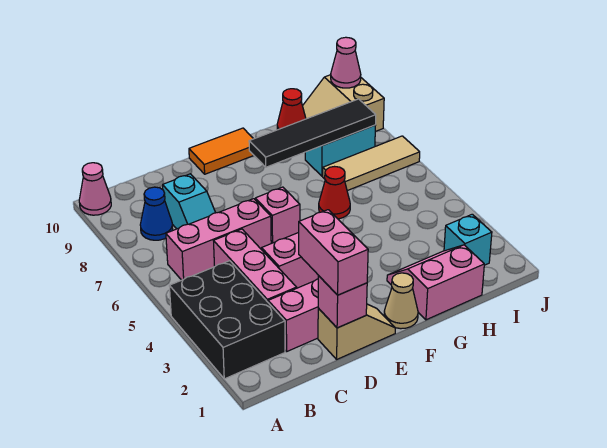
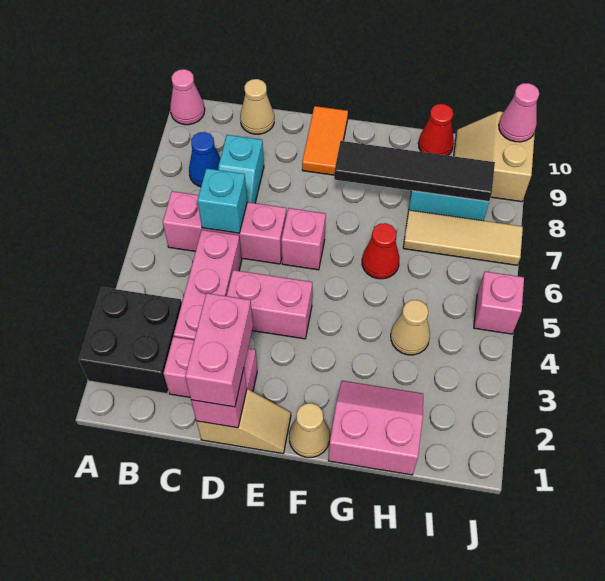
black brick A2:B4 level 1 -> black brick A2:B3 level 1
none -> tan cone C10 level 1
orange tile E10:F10 level 1 -> orange tile E9:E10 level 1
none -> tan cone H4 level 1
cyan brick I2 level 1 -> cyan brick C6 level 2
none -> pink brick J5 level 1

